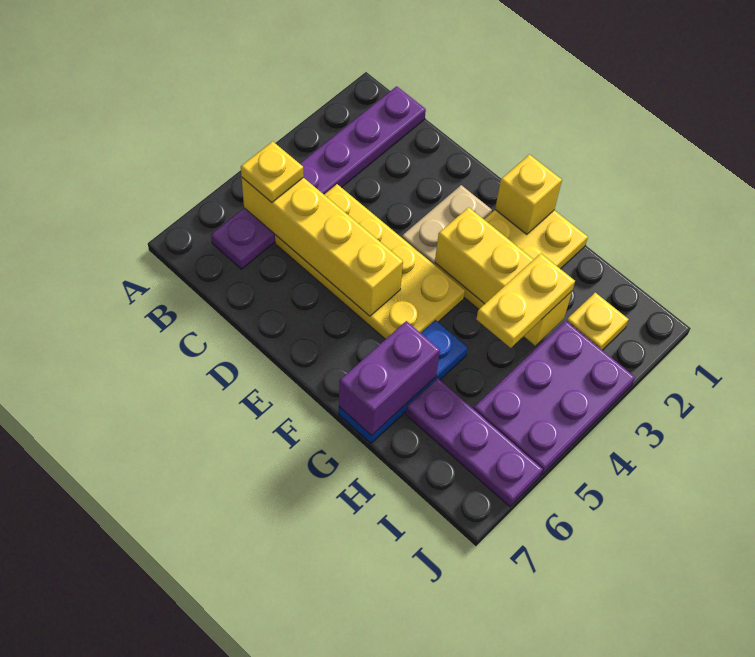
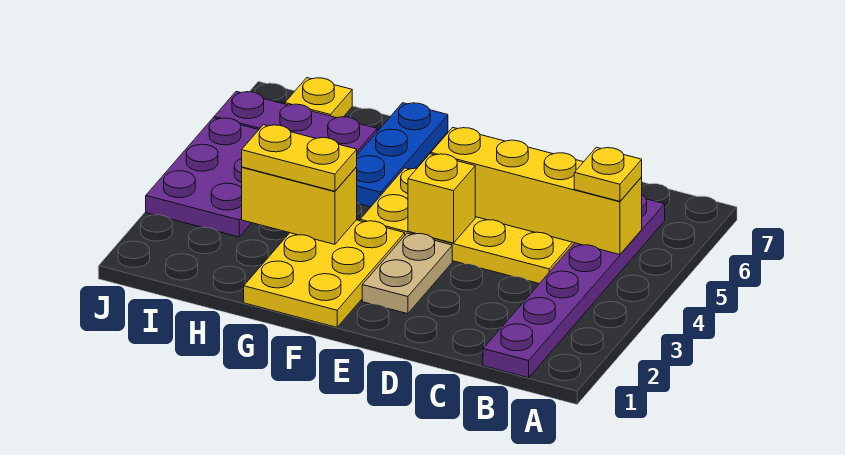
yellow brick F1 level 2 -> yellow brick E4 level 2
yellow brick F3:H3 level 2 -> yellow brick G3:H3 level 2
purple brick G6:G7 level 2 -> none
yellow plate H3:H4 level 3 -> yellow plate G3:H3 level 3
yellow plate I2 level 1 -> yellow plate I7 level 1

